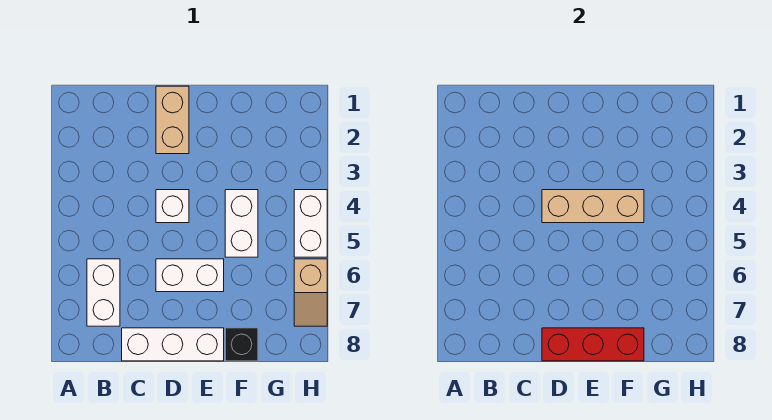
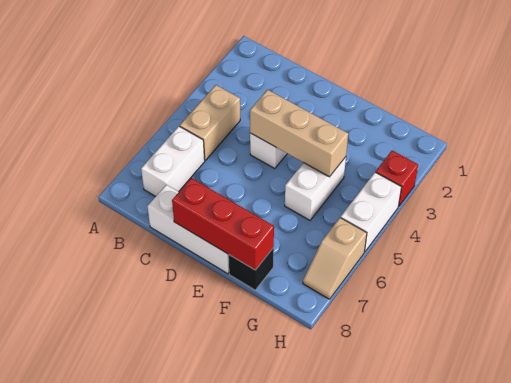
tan brick D1:D2 level 1 -> tan brick B4:B5 level 1
white brick D6:E6 level 1 -> none
none -> red brick H3 level 1

